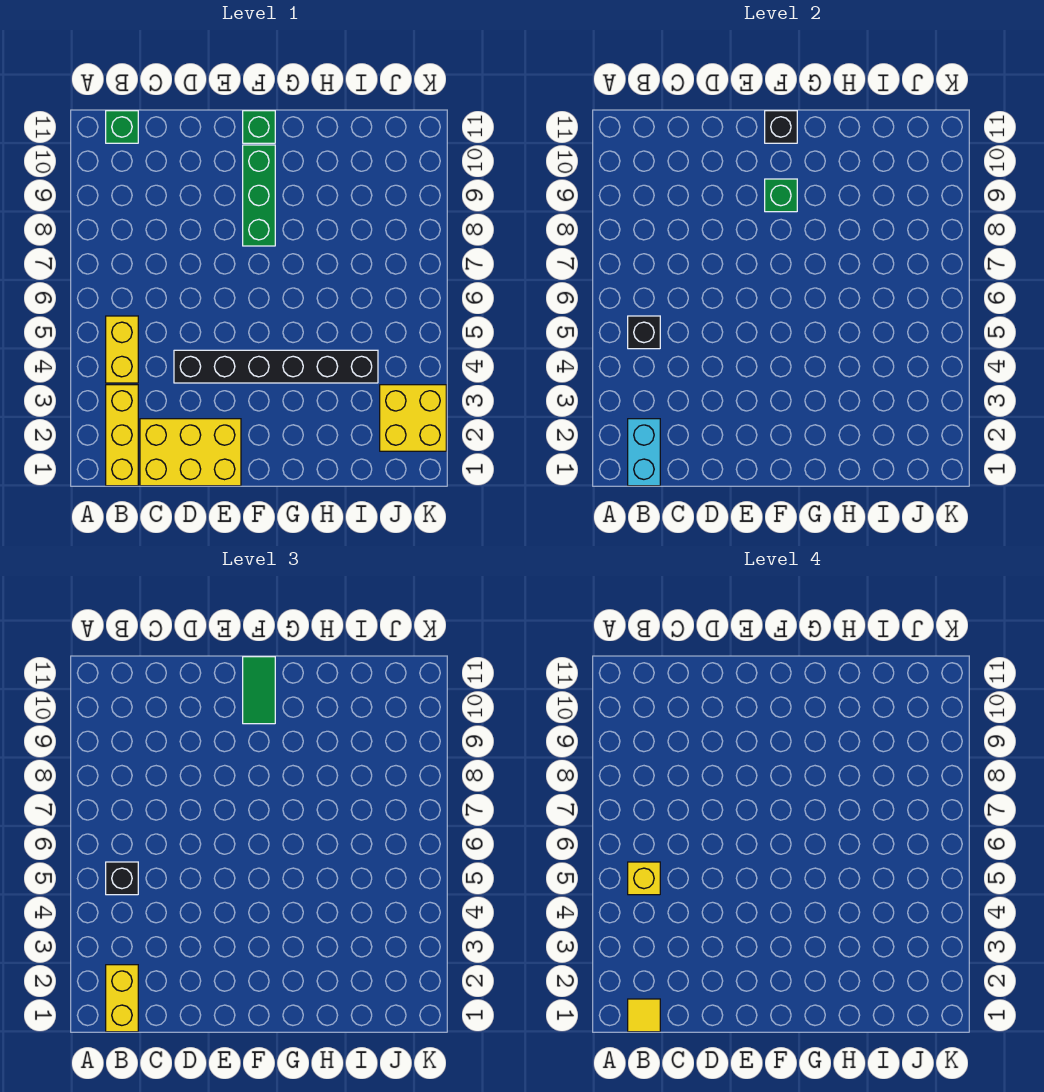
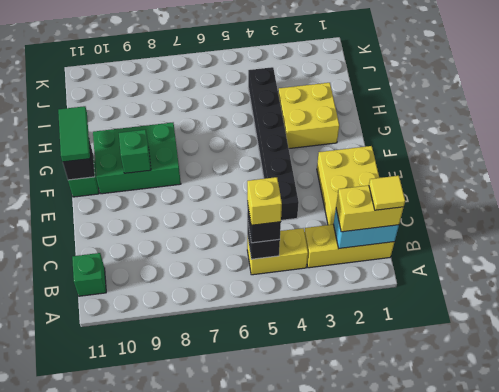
green brick F8:F10 level 1 -> green brick F8:G10 level 1
green tile F10:F11 level 3 -> green tile F11:G11 level 3
yellow brick J2:K3 level 1 -> yellow brick G2:H3 level 1

